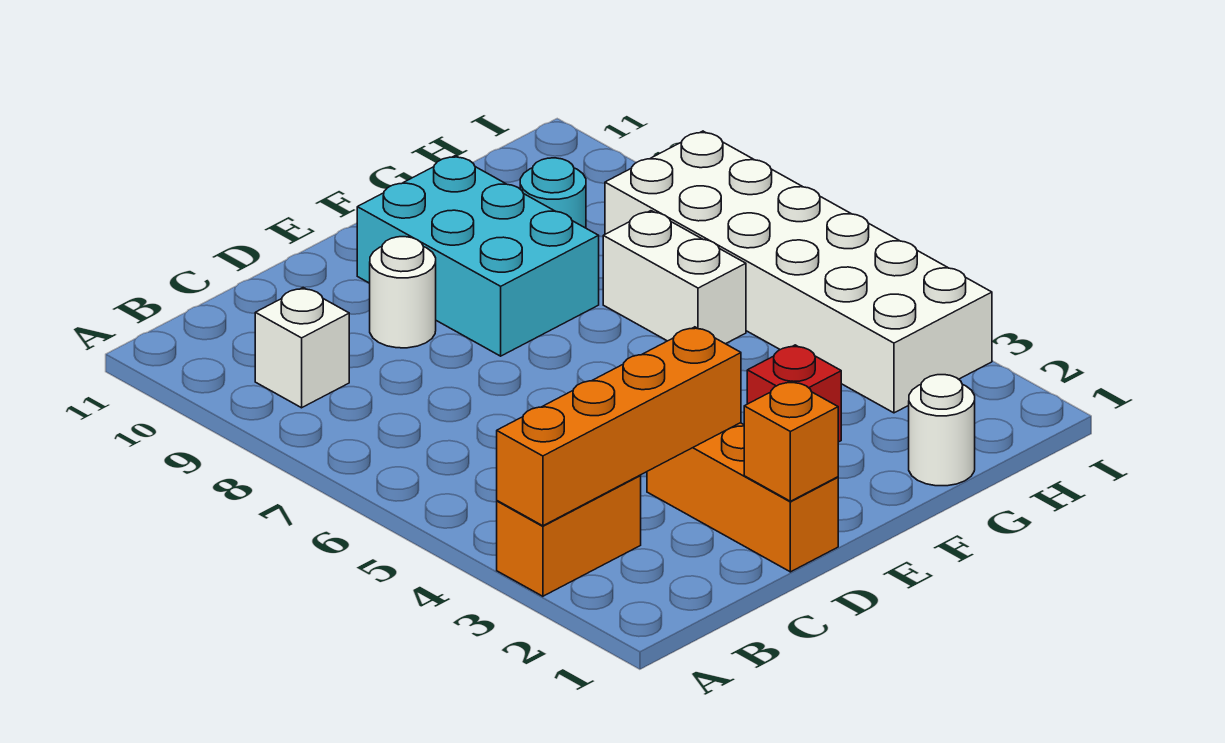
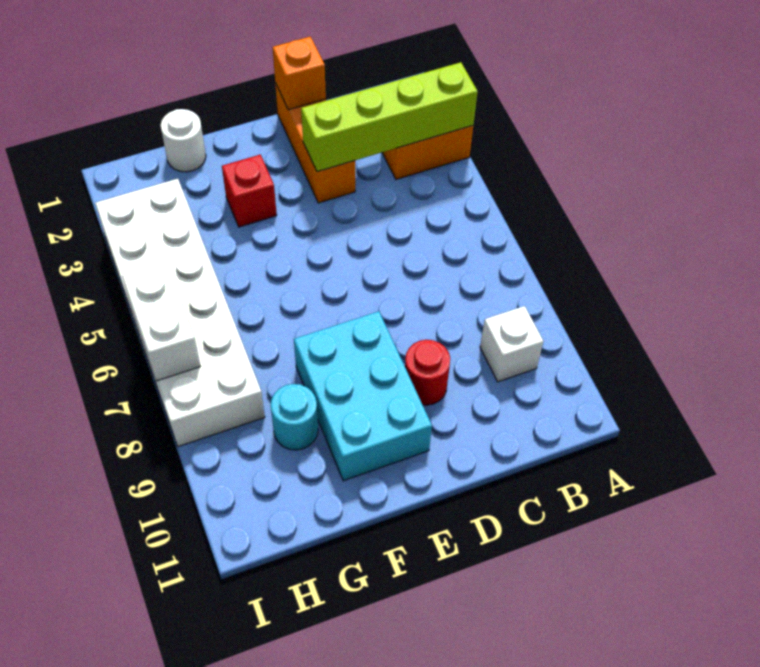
orange brick A3:D3 level 2 -> lime brick A3:D3 level 2
white round brick D9 level 1 -> red round brick D9 level 1
white brick G6:G7 level 1 -> white brick I6:I7 level 2

